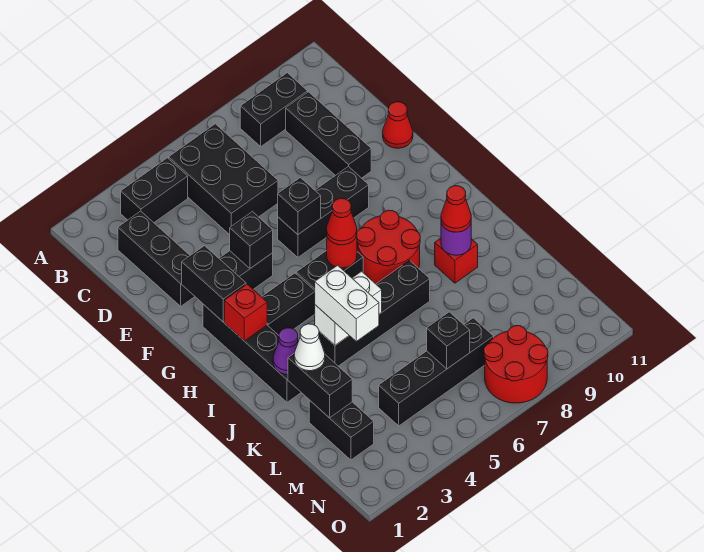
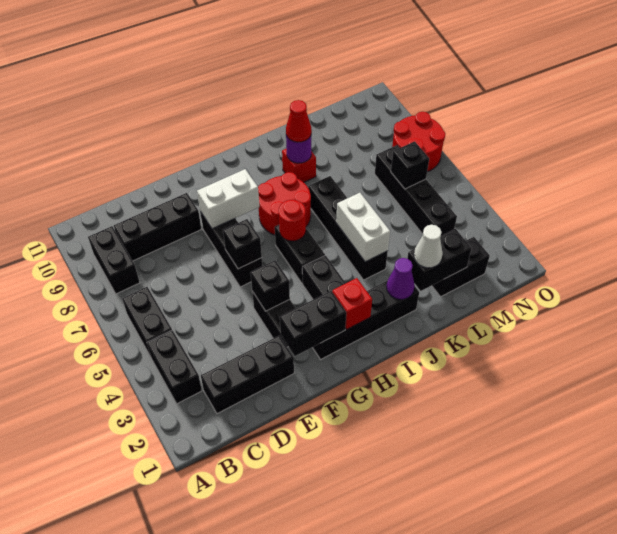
black brick B5:D6 level 1 -> black brick B5:B6 level 1
red cone E11 level 1 -> none
red cone H6 level 3 -> none
white brick J4:K4 level 3 -> white brick F8:G8 level 2

